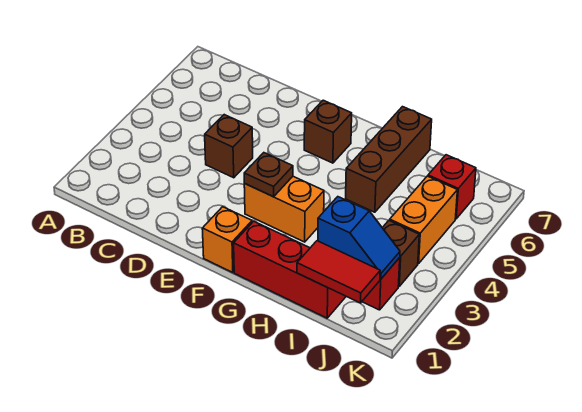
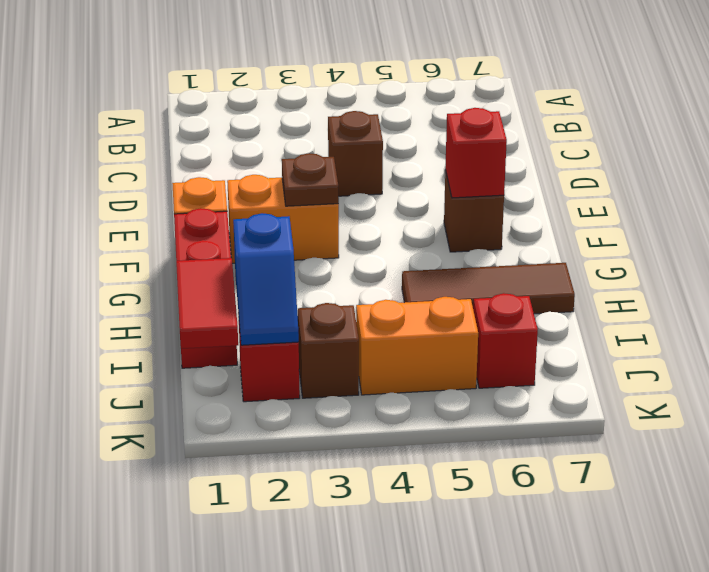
orange brick F3:G3 level 1 -> orange brick F2:F3 level 1
none -> red brick F6 level 2
brown brick H5:H7 level 1 -> brown tile H5:H7 level 1

